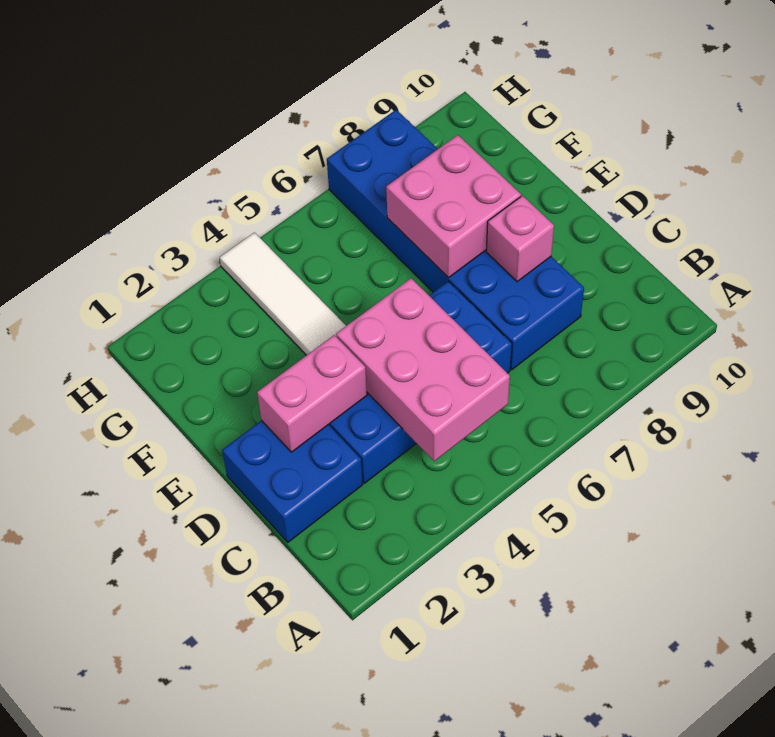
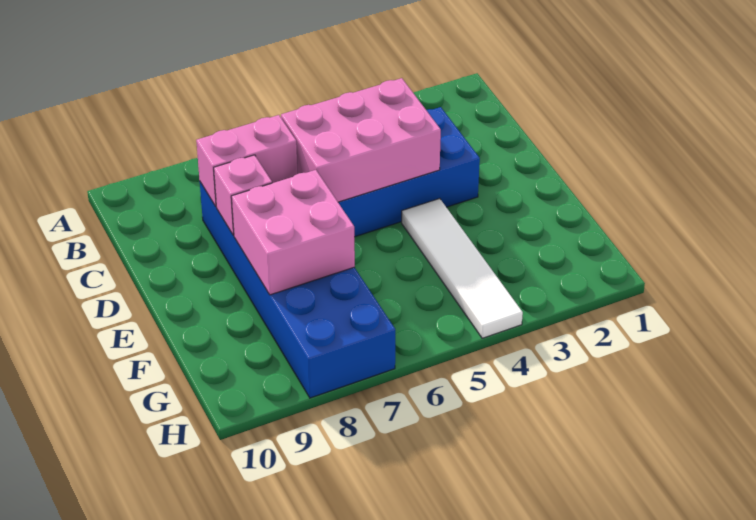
pink brick B4:D5 level 2 -> pink brick C4:D6 level 2
blue brick C1:D2 level 1 -> none
pink brick D2:D3 level 2 -> pink brick C7:C8 level 2

